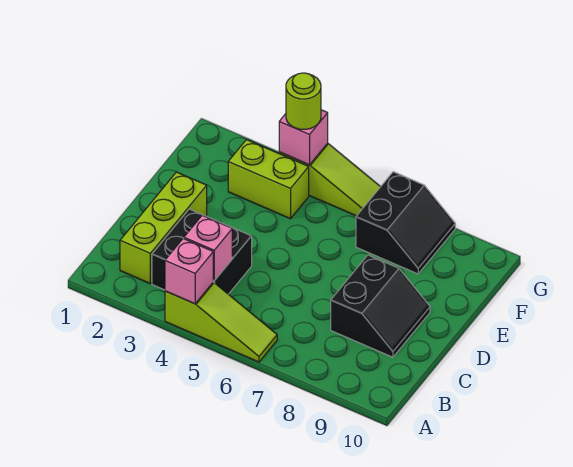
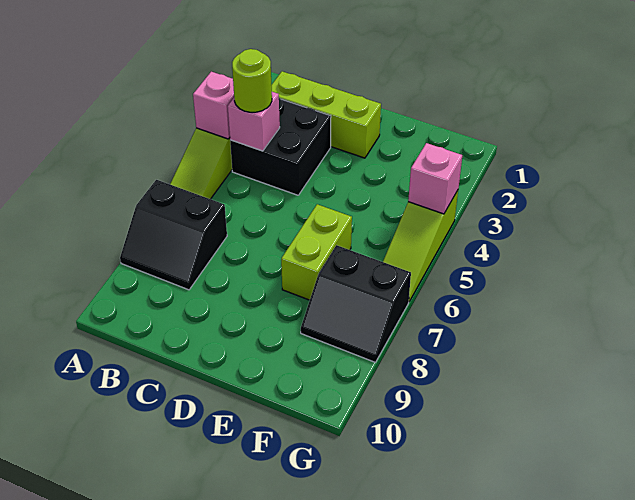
black slope C8:D9 level 1 top 8 -> black slope A7:B8 level 1 top 7
lime brick F3:F4 level 1 -> lime brick E6:E7 level 1
lime round brick G4 level 3 -> lime round brick B4 level 3

